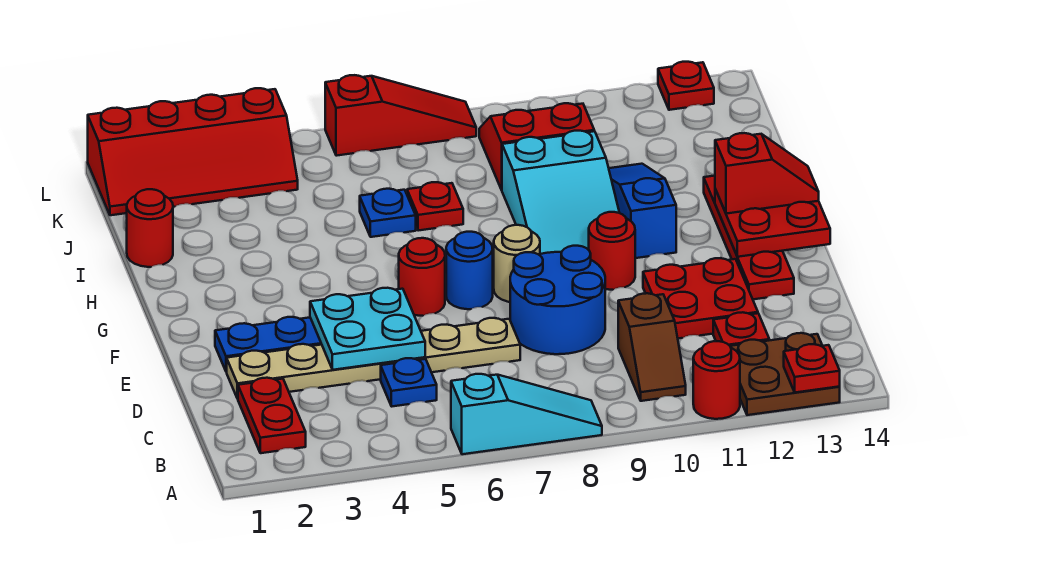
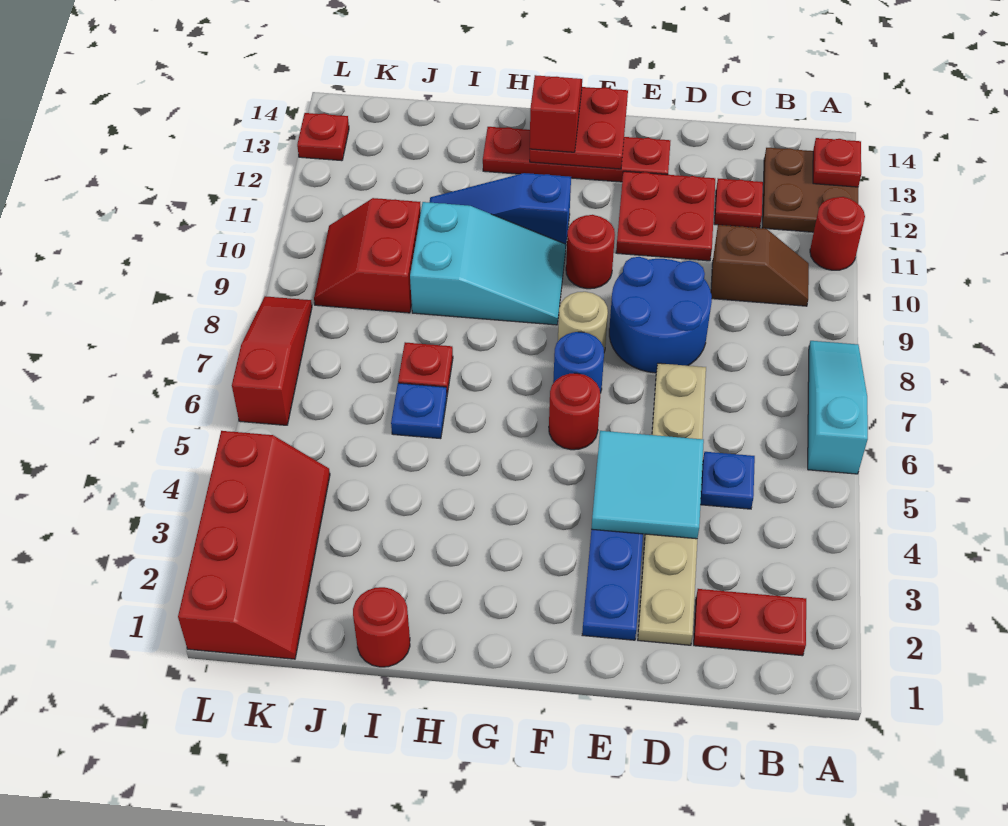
cyan plate D4:E5 level 2 -> cyan tile D4:E5 level 2

